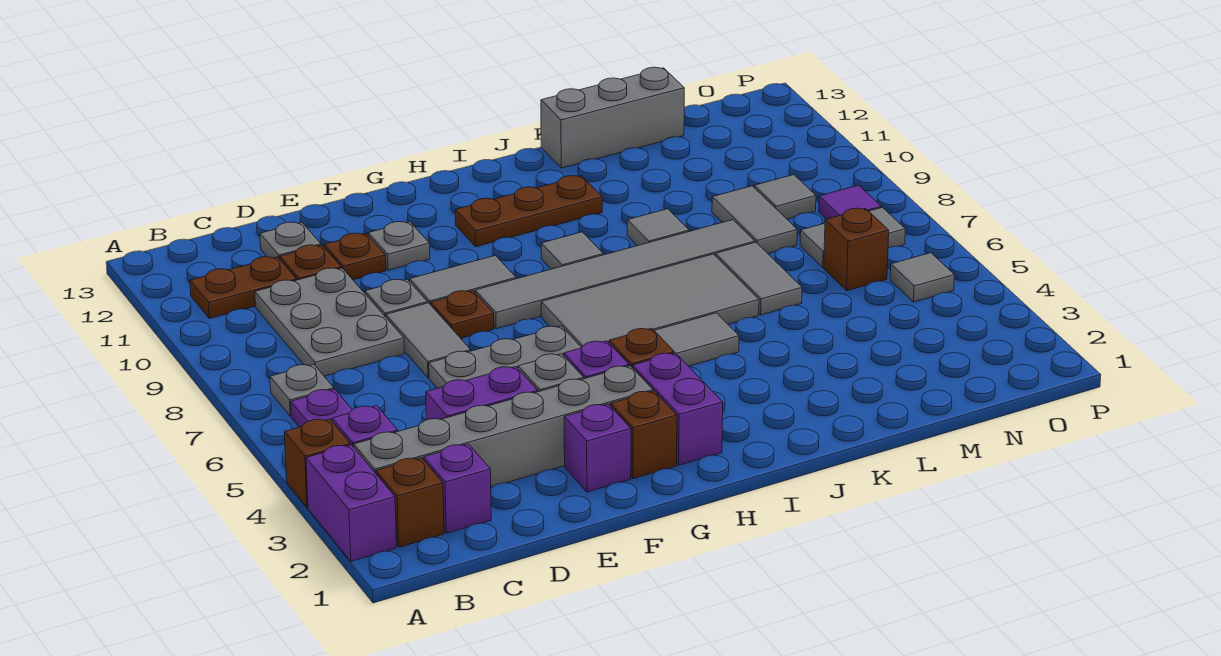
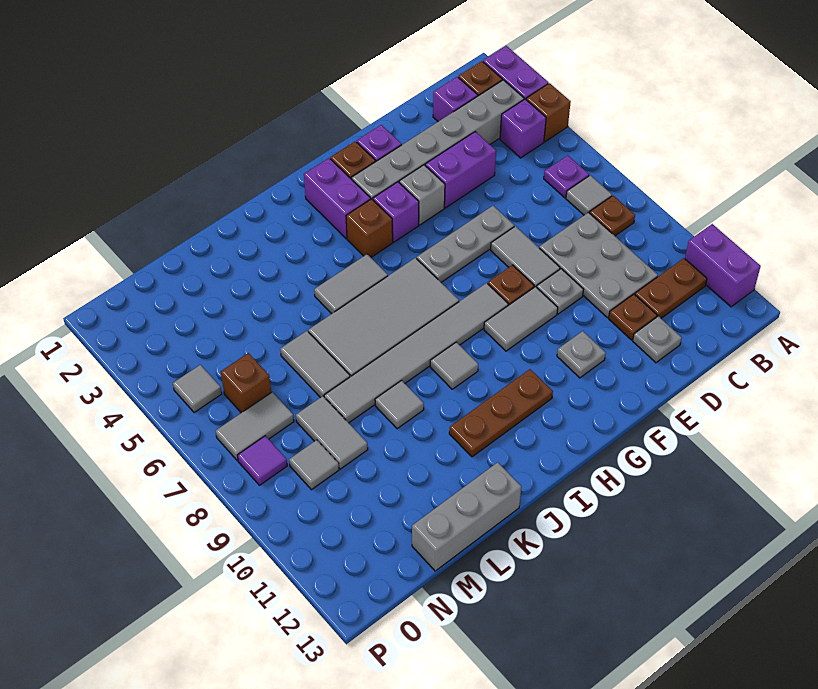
none -> purple brick A11:A12 level 1
grey plate B7 level 1 -> grey tile B7 level 1
brown plate E11 level 1 -> brown plate B8 level 1

